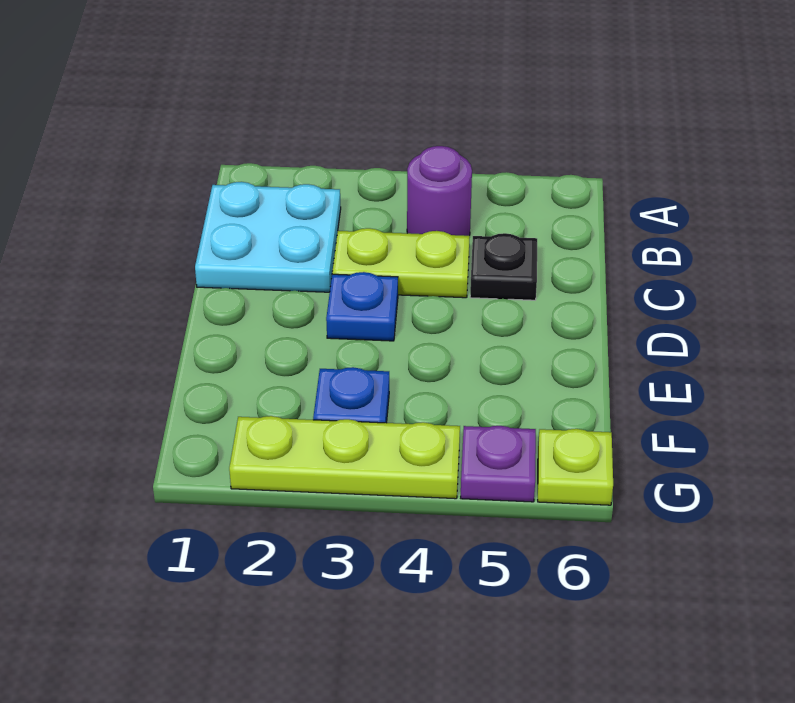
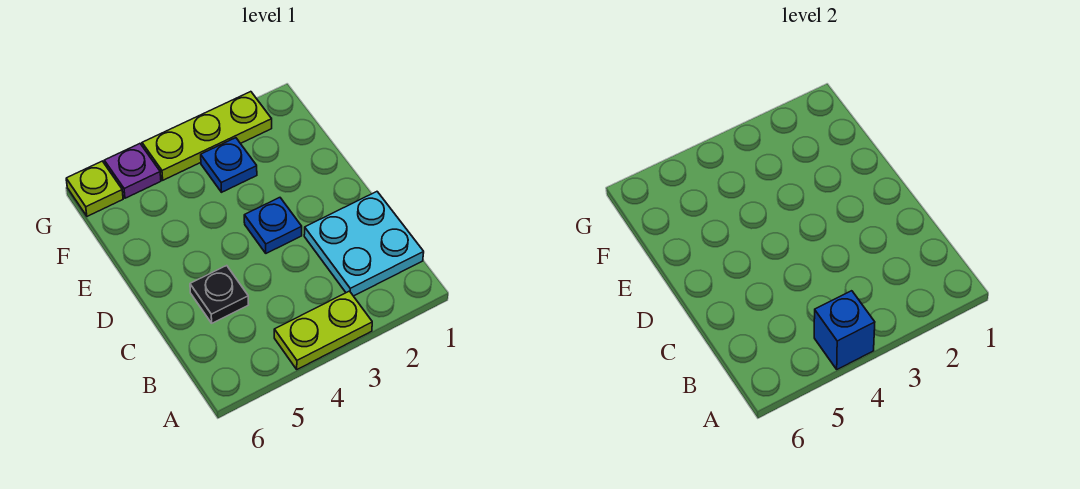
none -> blue brick A4 level 2
purple round brick B4 level 1 -> none
lime plate C3:C4 level 1 -> lime plate A3:A4 level 1

